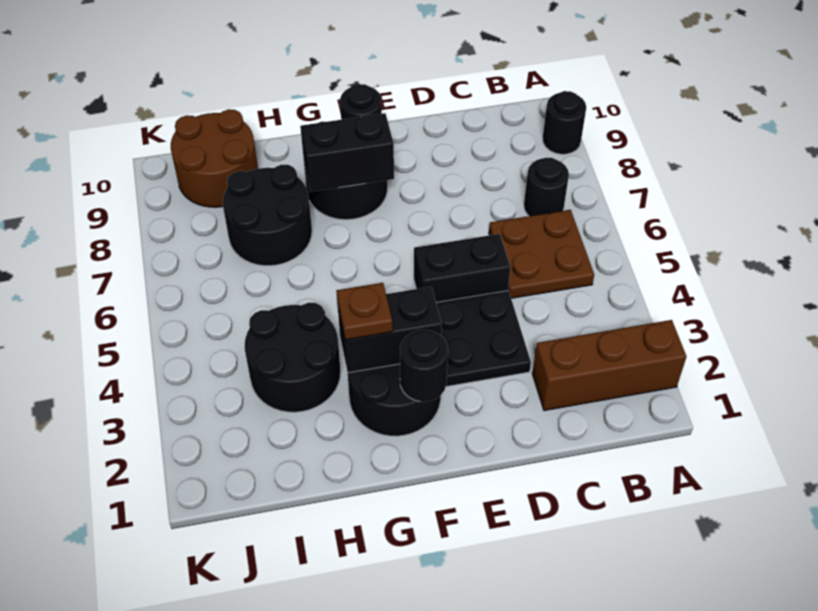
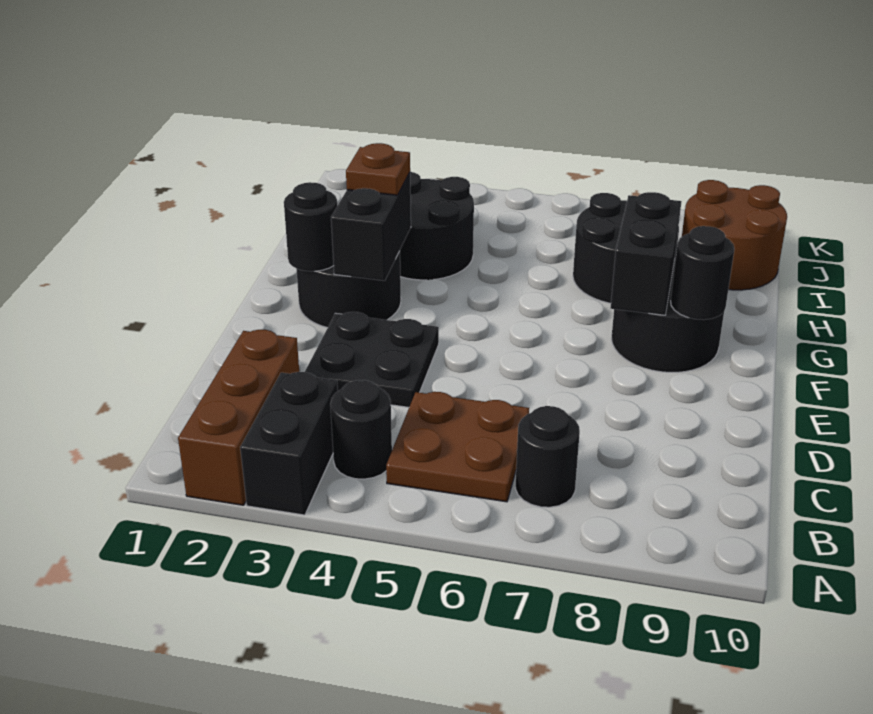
black round brick A9 level 1 -> black round brick B4 level 1
black brick D5:E5 level 1 -> black brick A3:B3 level 1

